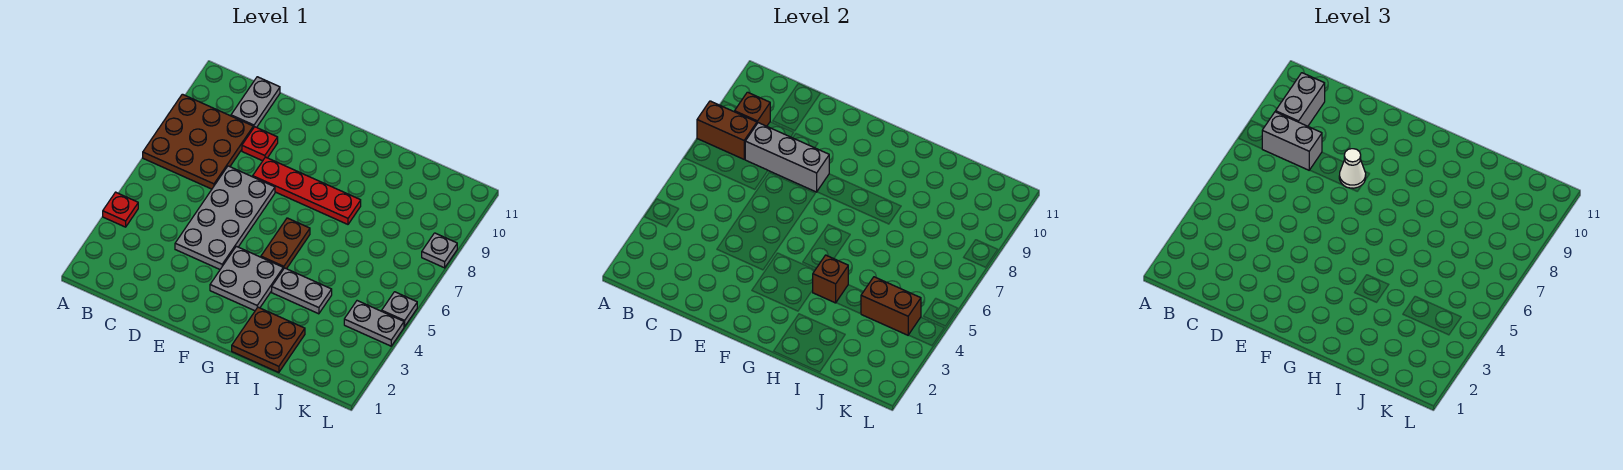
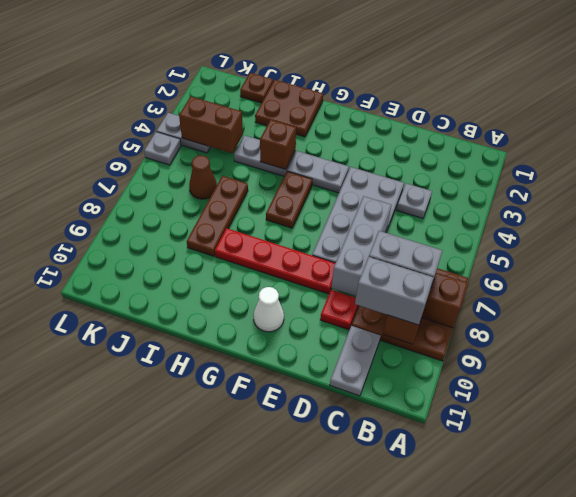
red plate A4 level 1 -> none
grey brick B9:B10 level 3 -> grey brick B9:C9 level 3
grey brick C8:E8 level 2 -> grey brick D6:D8 level 2
white cone E8 level 3 -> white cone F10 level 1
grey plate F3:G4 level 1 -> grey plate F4:G4 level 1
none -> brown plate I6:I8 level 1
none -> brown plate J1 level 1
none -> brown cone J6 level 1
grey plate L8 level 1 -> grey plate C4 level 1

